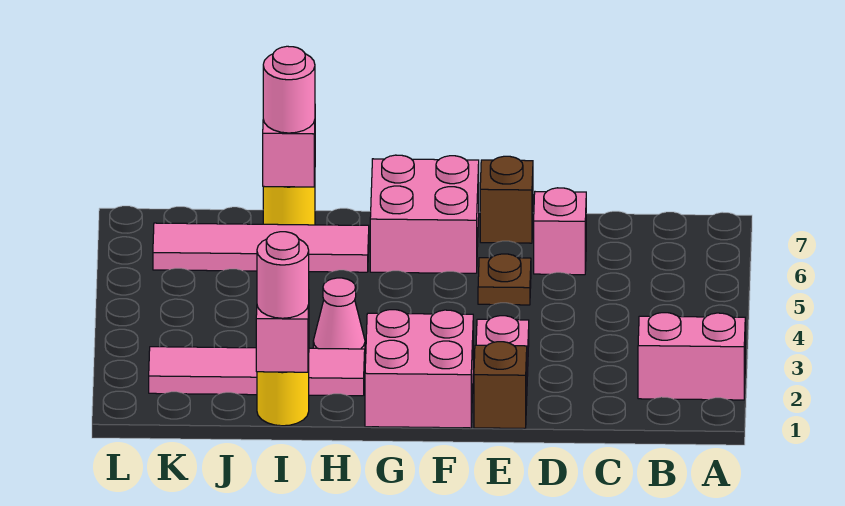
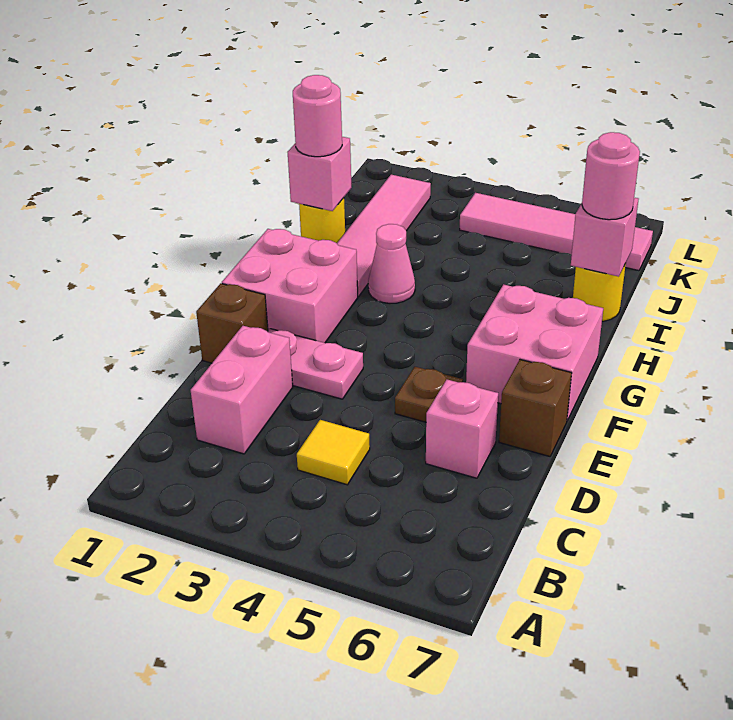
pink brick A2:B2 level 1 -> pink brick C2:D2 level 1
none -> yellow tile C4 level 1
pink tile H6:K6 level 1 -> pink tile K4:K7 level 1

